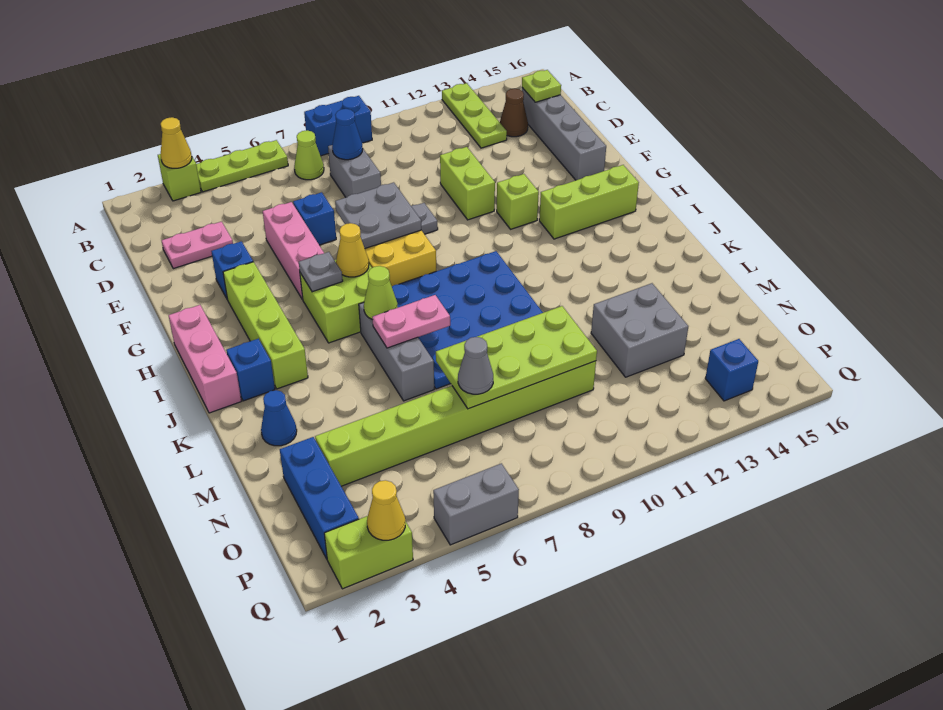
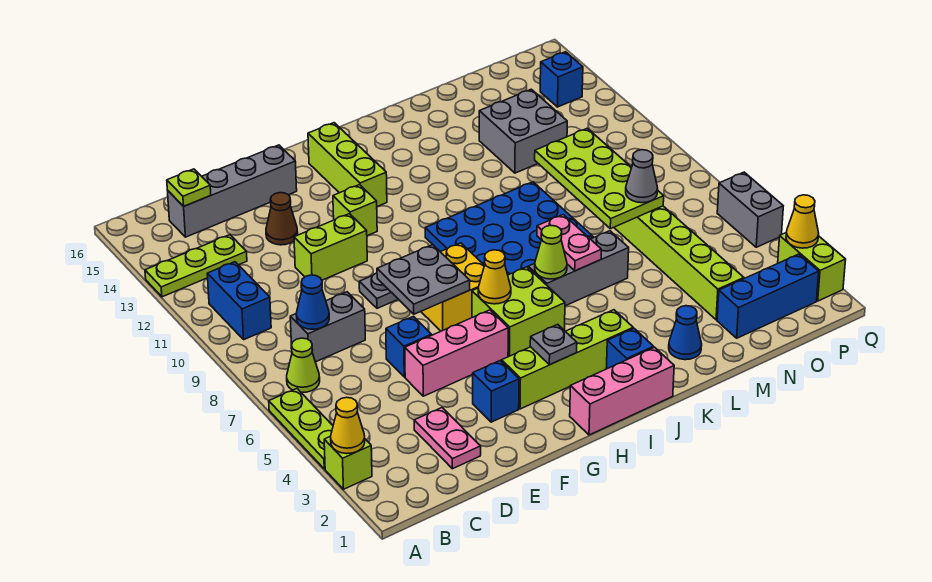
blue brick A8:A9 level 1 -> blue brick B10:B11 level 1
brown cone C14 level 1 -> brown cone E13 level 1
grey plate H5 level 2 -> grey plate H3 level 2

